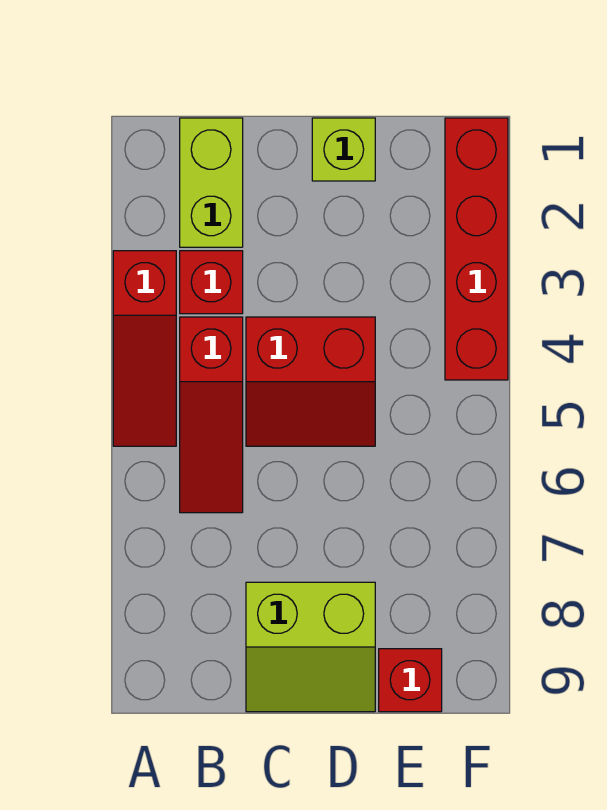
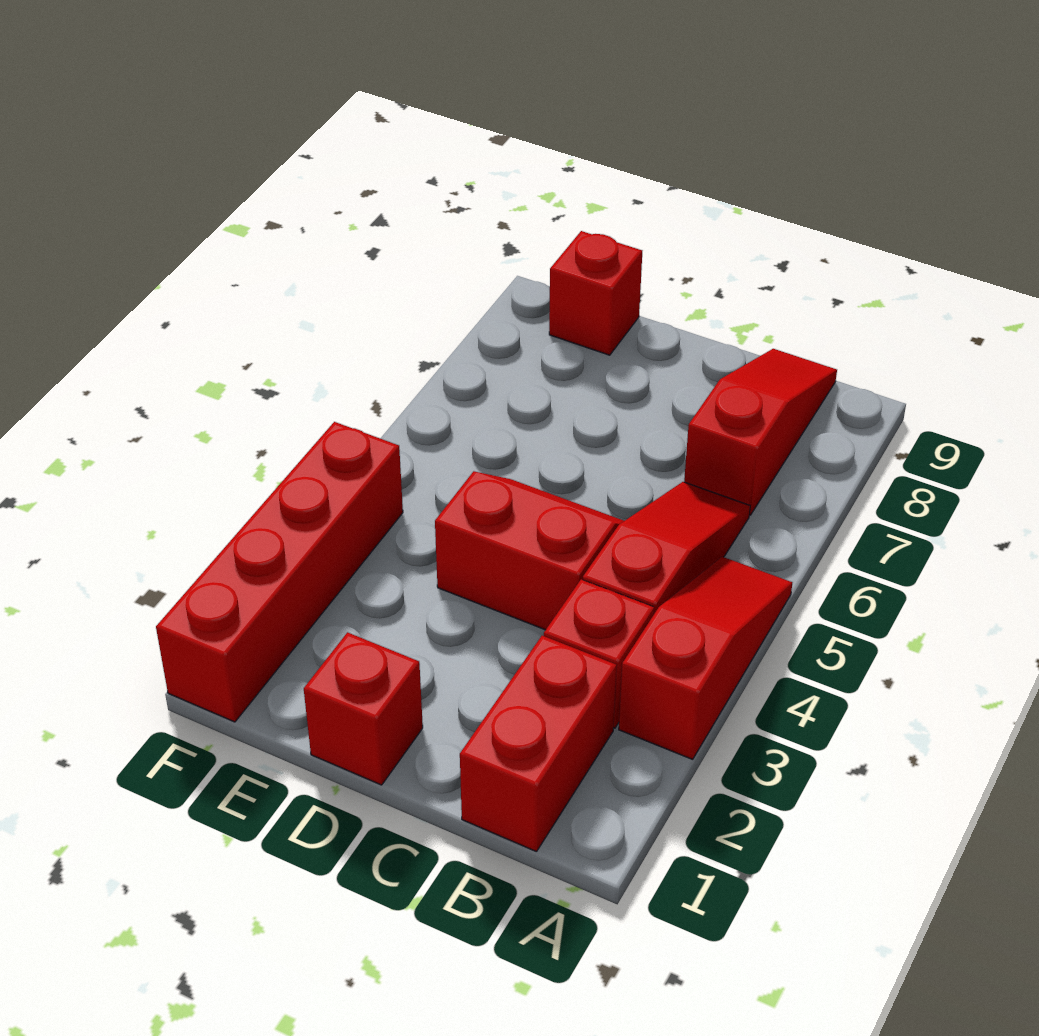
lime brick B1:B2 level 1 -> red brick B1:B2 level 1
none -> red slope B7:B9 level 1 top 7
lime slope C8:D9 level 1 top 8 -> none
lime brick D1 level 1 -> red brick D1 level 1

